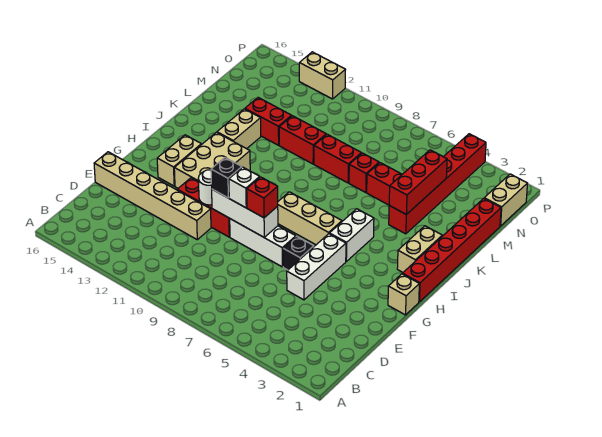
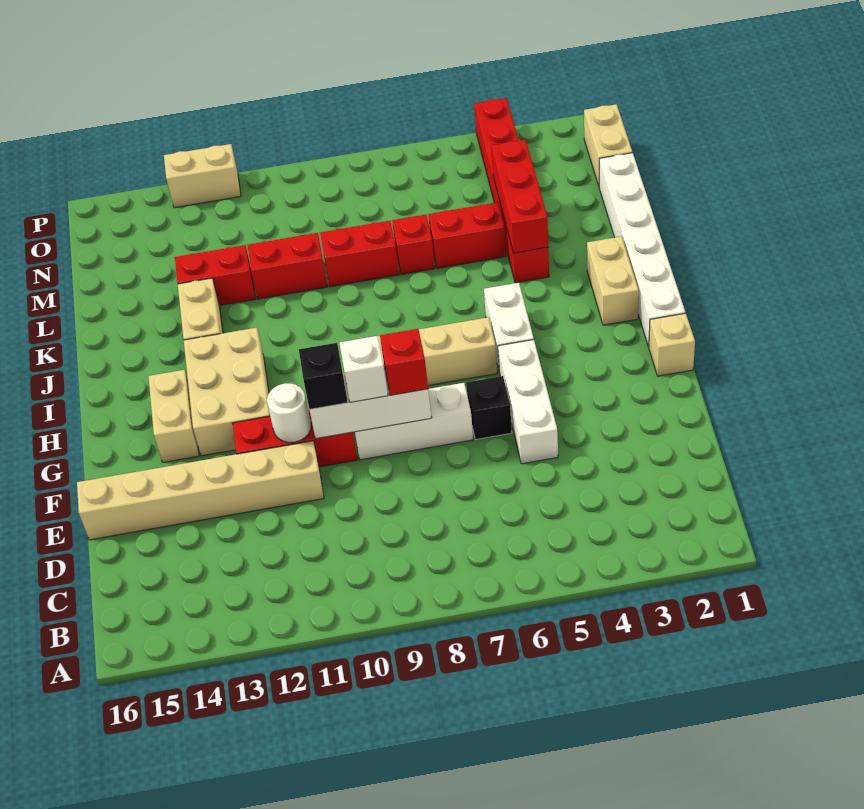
red brick H1:M1 level 1 -> white brick H1:M1 level 1

